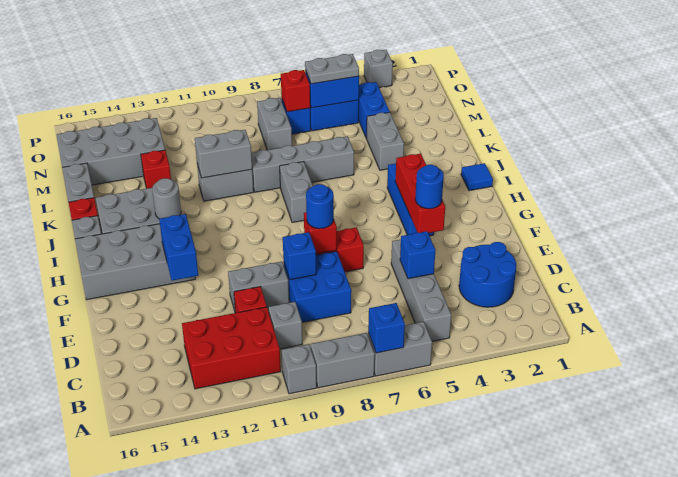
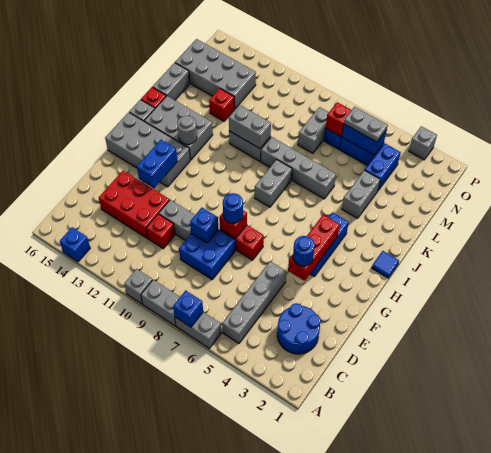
red brick B11:C13 level 1 -> red brick D12:E14 level 1
grey brick C10 level 1 -> none
blue brick D5 level 2 -> blue brick A14 level 1

